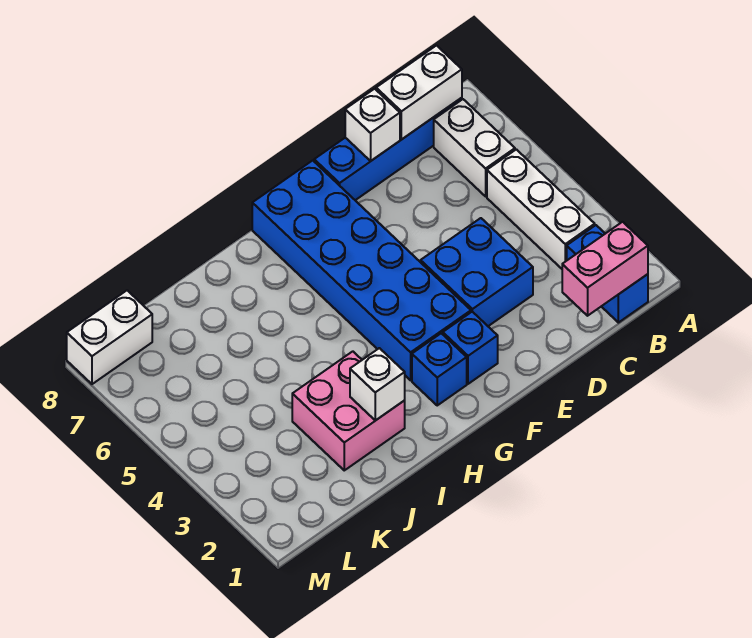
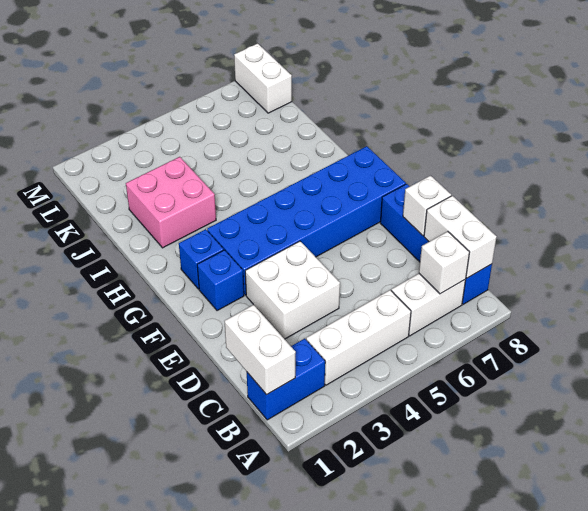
pink brick B1:C1 level 2 -> white brick B1:C1 level 2
blue brick D3:E4 level 1 -> white brick D3:E4 level 1
white brick I2 level 2 -> white brick B7 level 2

